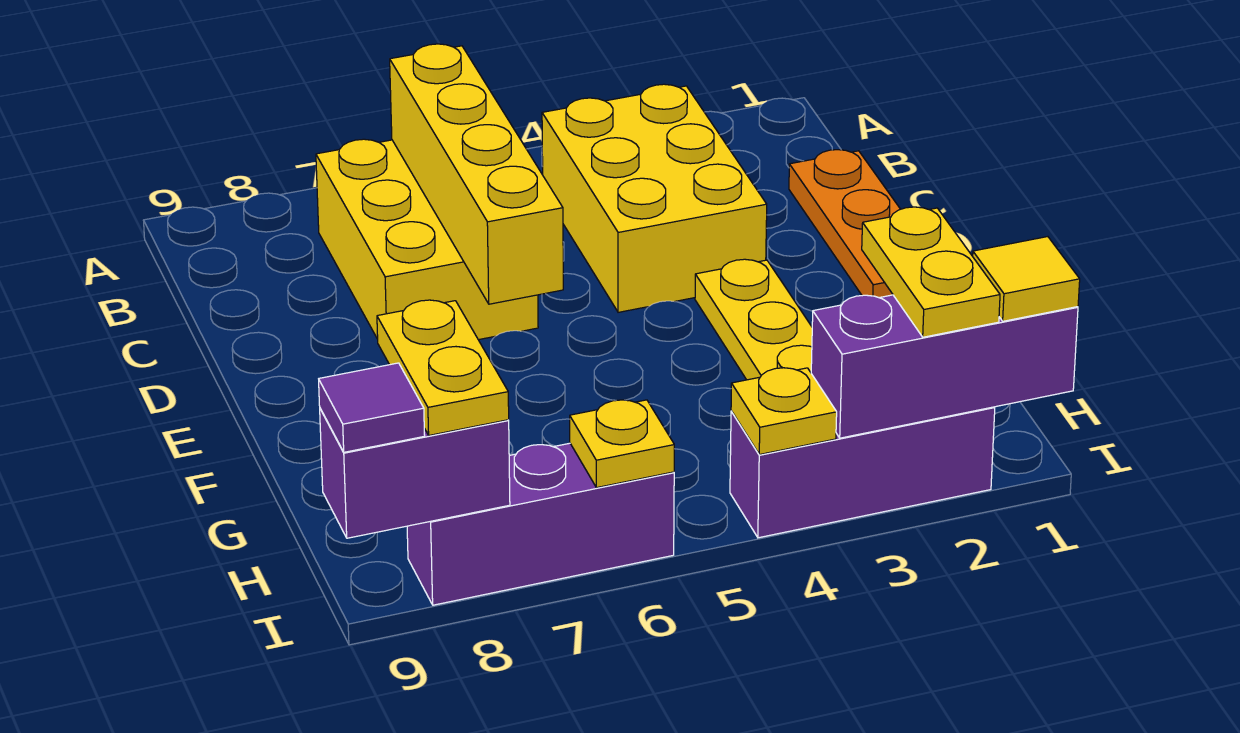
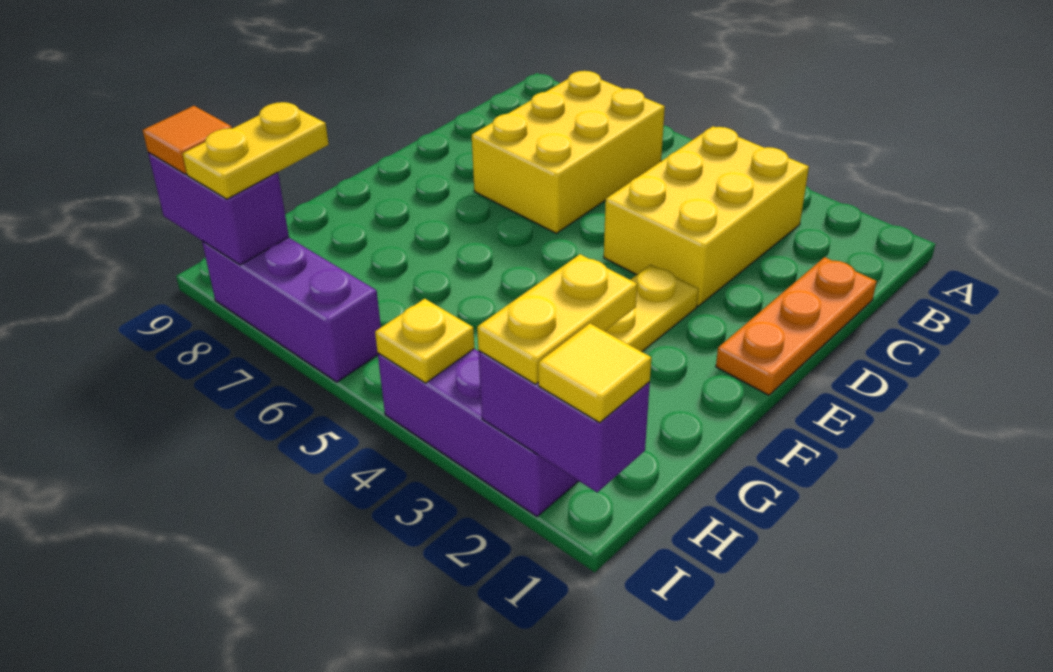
yellow brick B6:E6 level 2 -> none
purple brick I1:I3 level 2 -> purple brick I1:I2 level 2
yellow plate I6 level 2 -> none
purple tile I9 level 3 -> orange tile I9 level 3

